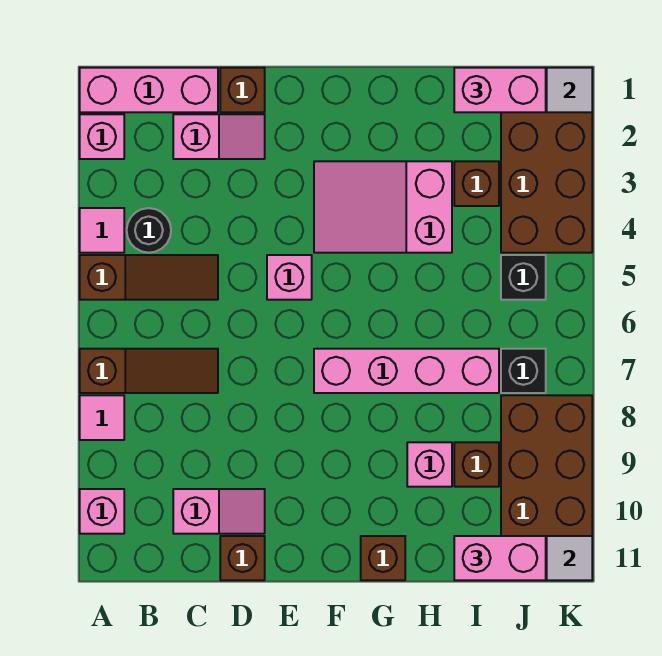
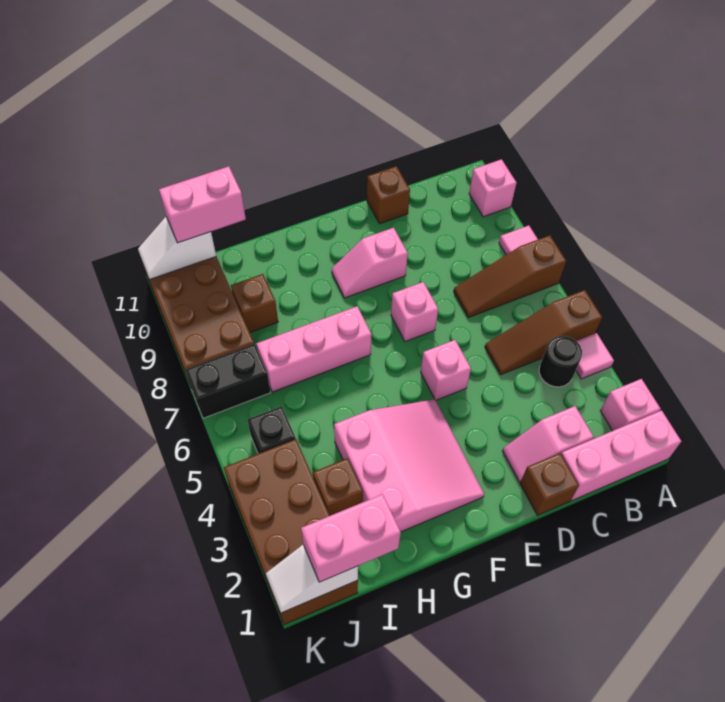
pink slope C10:D10 level 1 top C -> pink slope E9:F9 level 1 top E
pink slope F3:H4 level 1 top H -> pink slope F2:H4 level 1 top H
pink brick F7:I7 level 1 -> pink brick G7:I7 level 1
brown brick G11 level 1 -> none
pink brick H9 level 1 -> pink brick E7 level 1
black brick J7 level 1 -> black brick J7:K7 level 1

